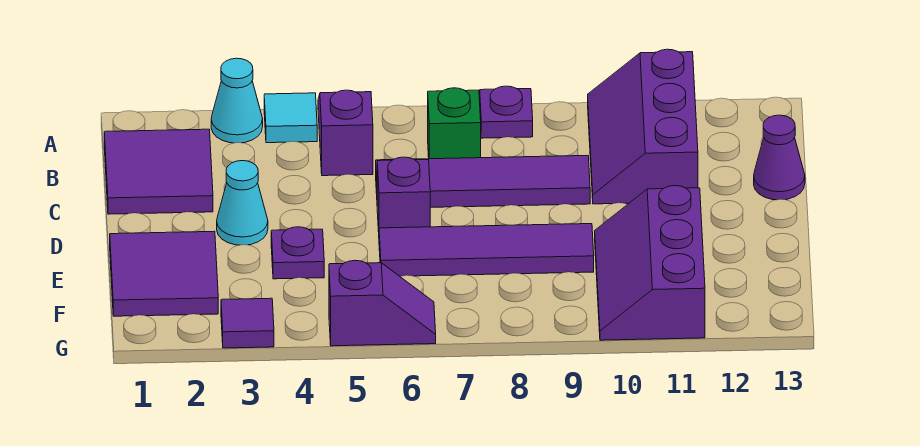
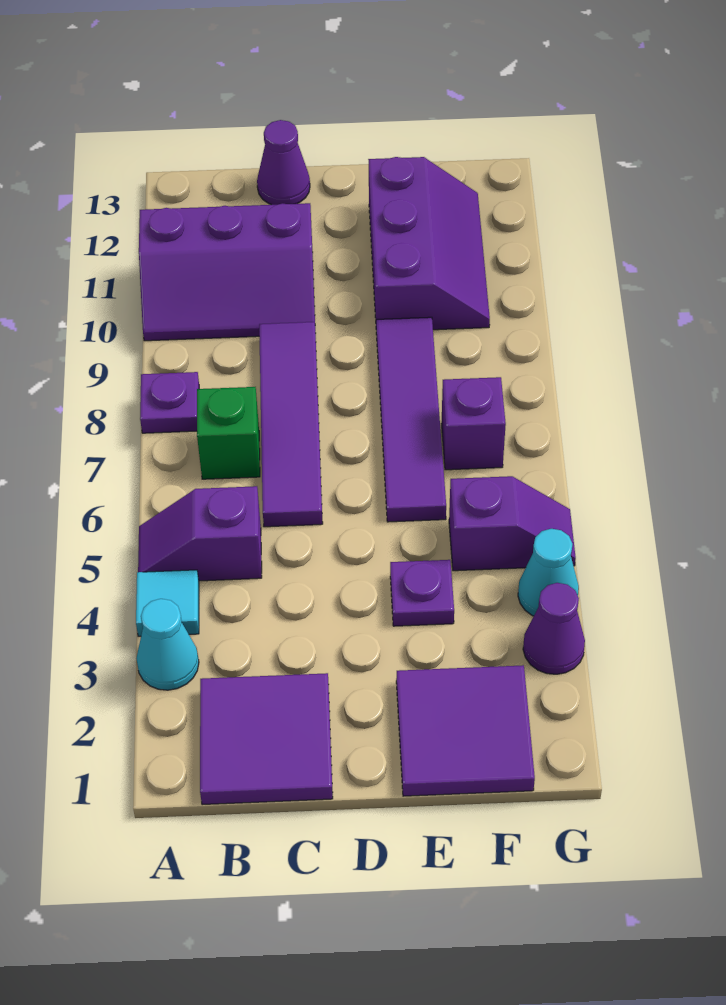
cyan cone D3 level 1 -> cyan cone G4 level 1
purple brick D6 level 1 -> purple brick F7 level 1
purple slope E10:G11 level 1 top 11 -> purple slope E10:F12 level 1 top E
purple tile G3 level 1 -> purple cone G3 level 1
purple slope G5:G6 level 1 top 5 -> purple slope F5:G5 level 1 top F

